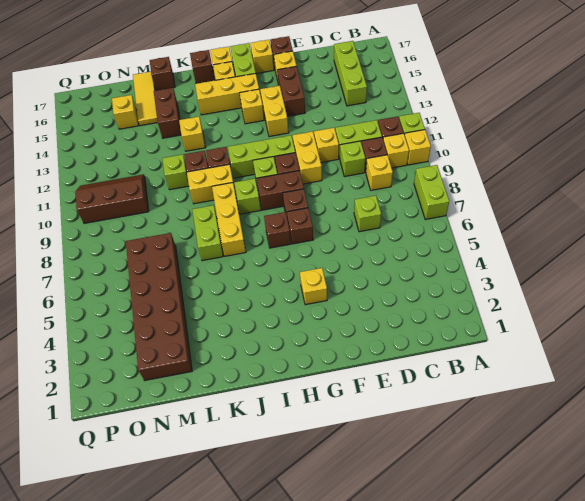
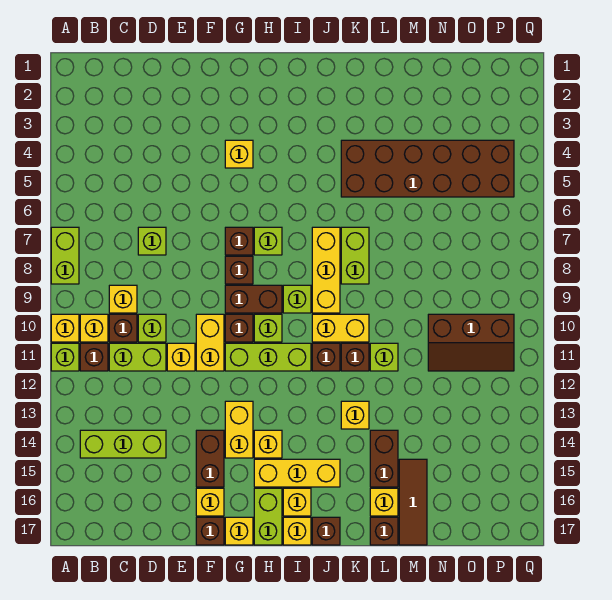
lime brick C14:C16 level 1 -> lime brick B14:D14 level 1
brown brick H7 level 1 -> lime brick H7 level 1
brown brick M2:N7 level 1 -> brown brick K4:P5 level 1
yellow tile M15:M17 level 1 -> brown tile M15:M17 level 1
yellow brick N15 level 1 -> yellow brick L16 level 1

